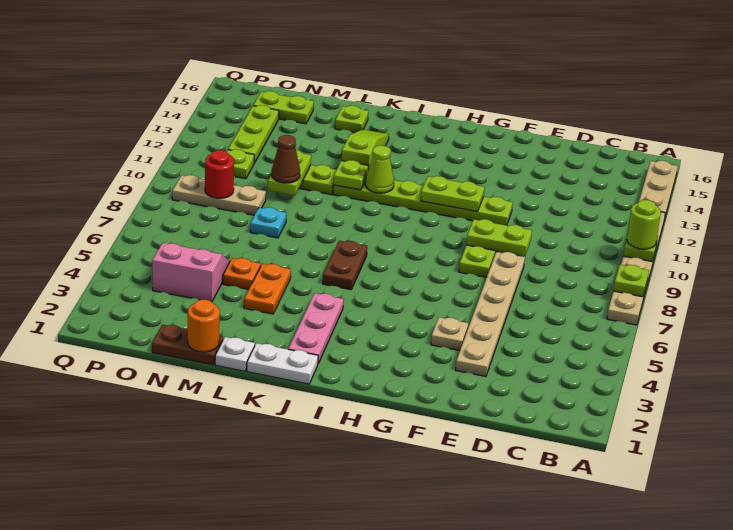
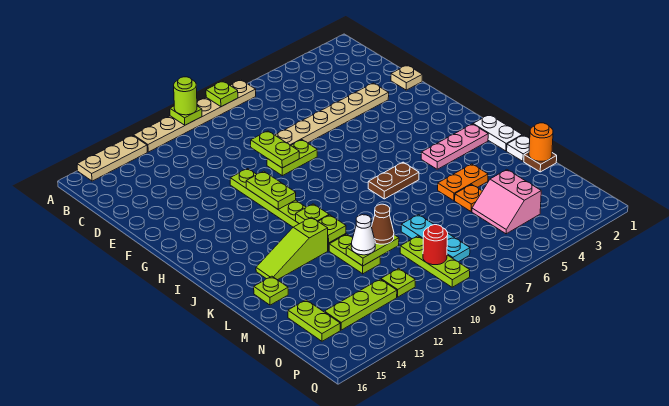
tan plate F4 level 1 -> tan plate E1 level 1
lime cone J11 level 2 -> lime plate J11 level 2
brown plate M1:N1 level 1 -> brown plate M1 level 1
cyan plate M8 level 1 -> cyan plate M8:O8 level 1
none -> white cone M11 level 3
tan plate N9:P9 level 1 -> lime plate N9:P9 level 1

